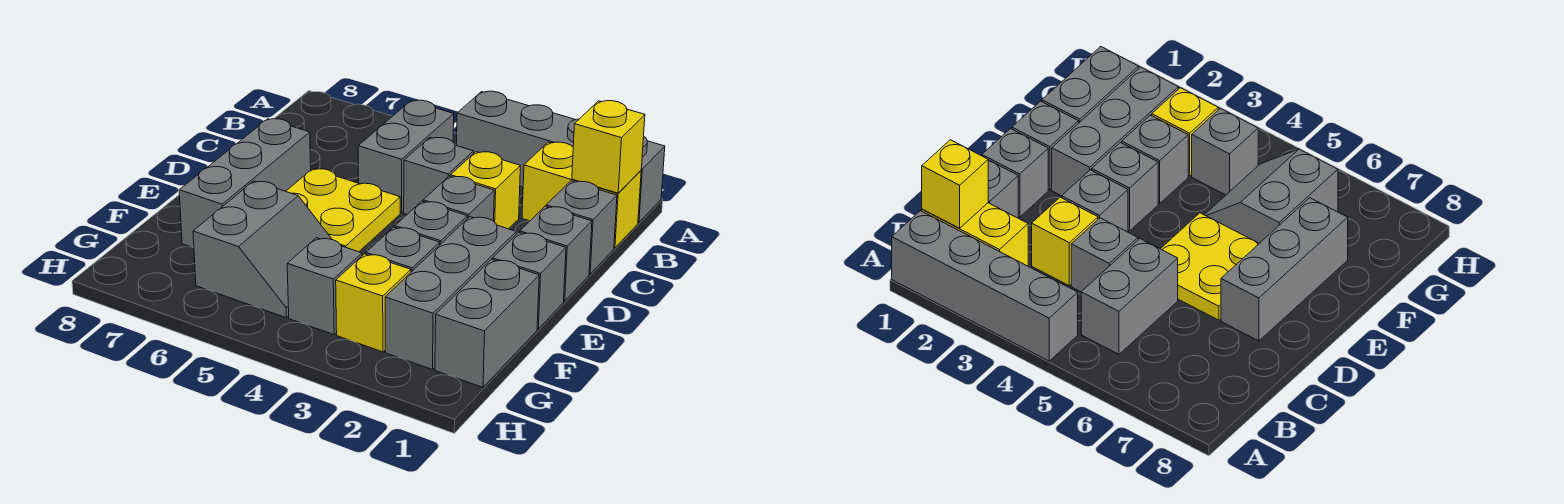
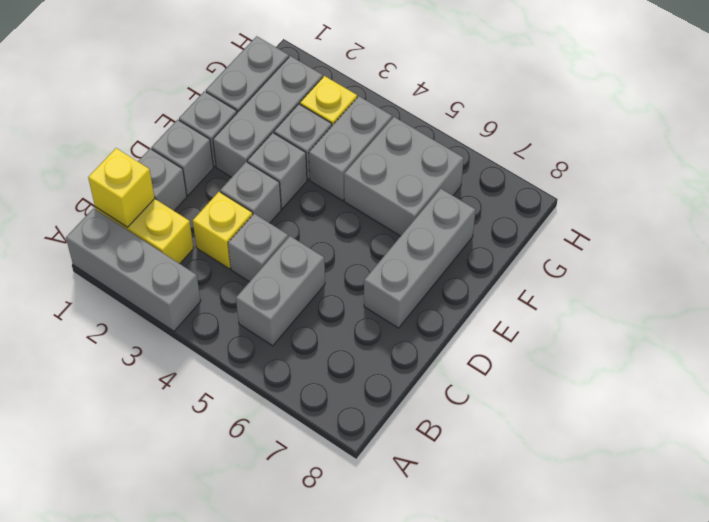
grey brick A1:A4 level 1 -> grey brick A1:A3 level 1
yellow plate D5:E6 level 1 -> none
grey slope F5:G6 level 1 top 6 -> grey brick F5:G6 level 1
grey brick G4 level 1 -> grey brick F4:G4 level 1

